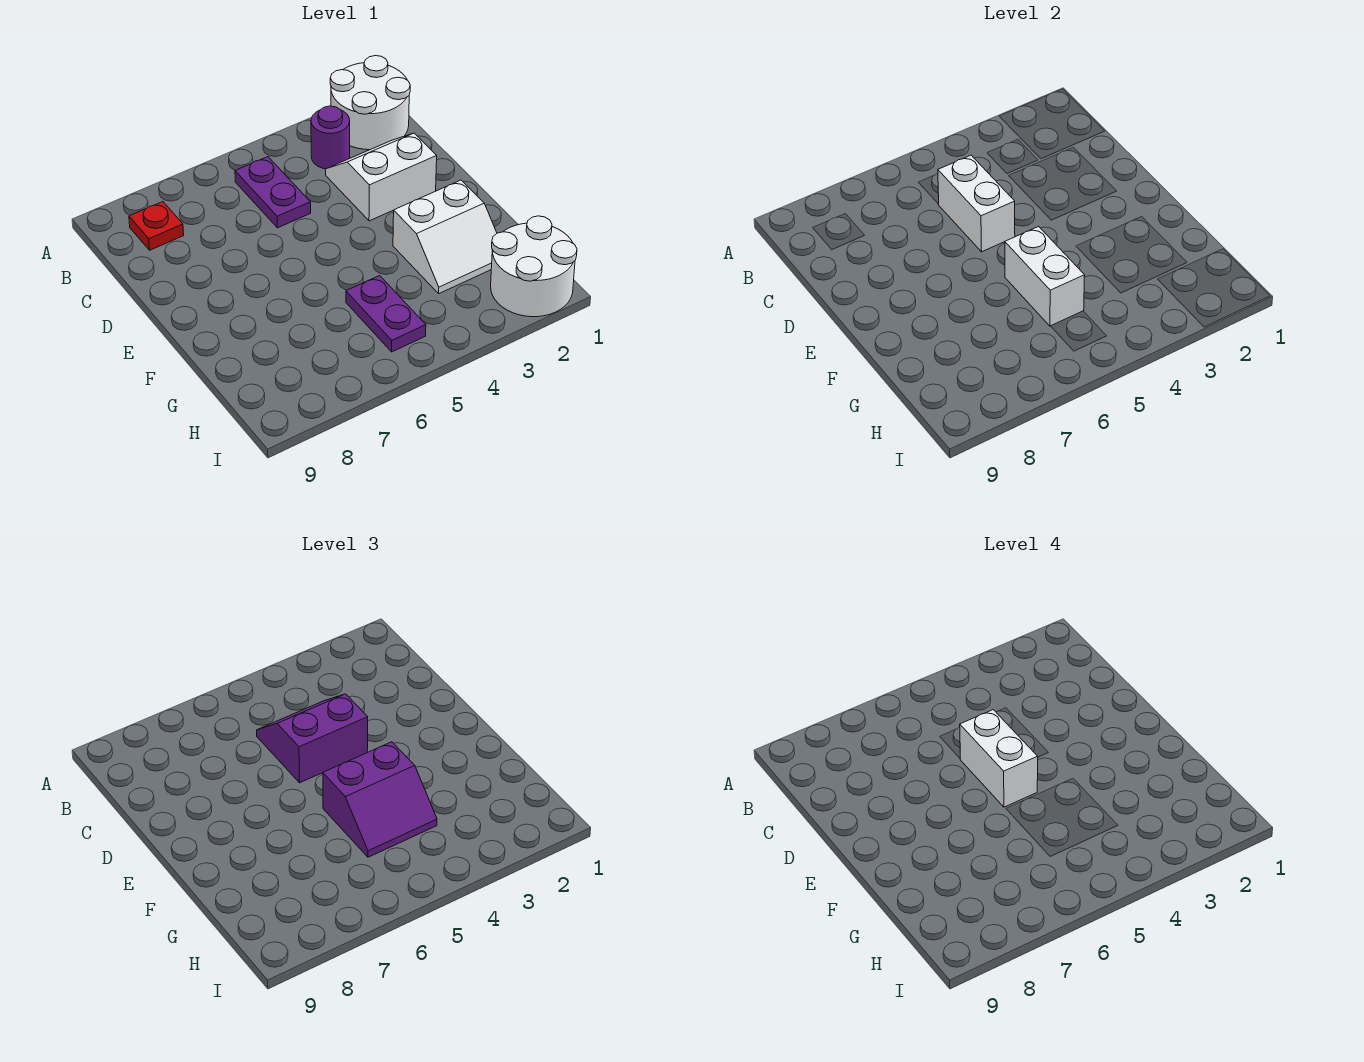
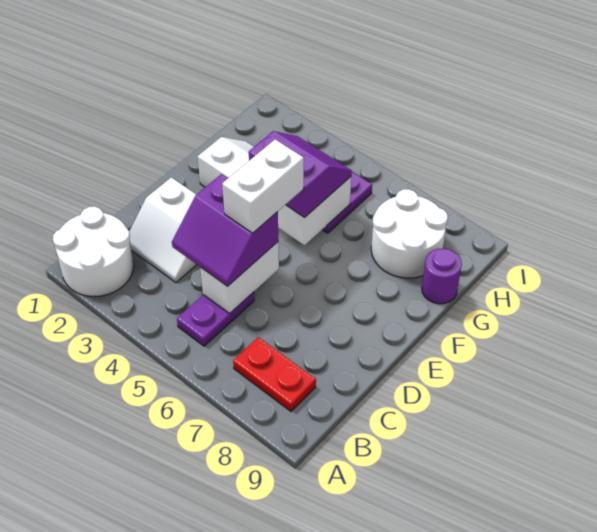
purple round brick B3 level 1 -> purple round brick G9 level 1
red plate B8 level 1 -> red plate B7:B8 level 1
white round brick H1:I2 level 1 -> white round brick G7:H8 level 1

